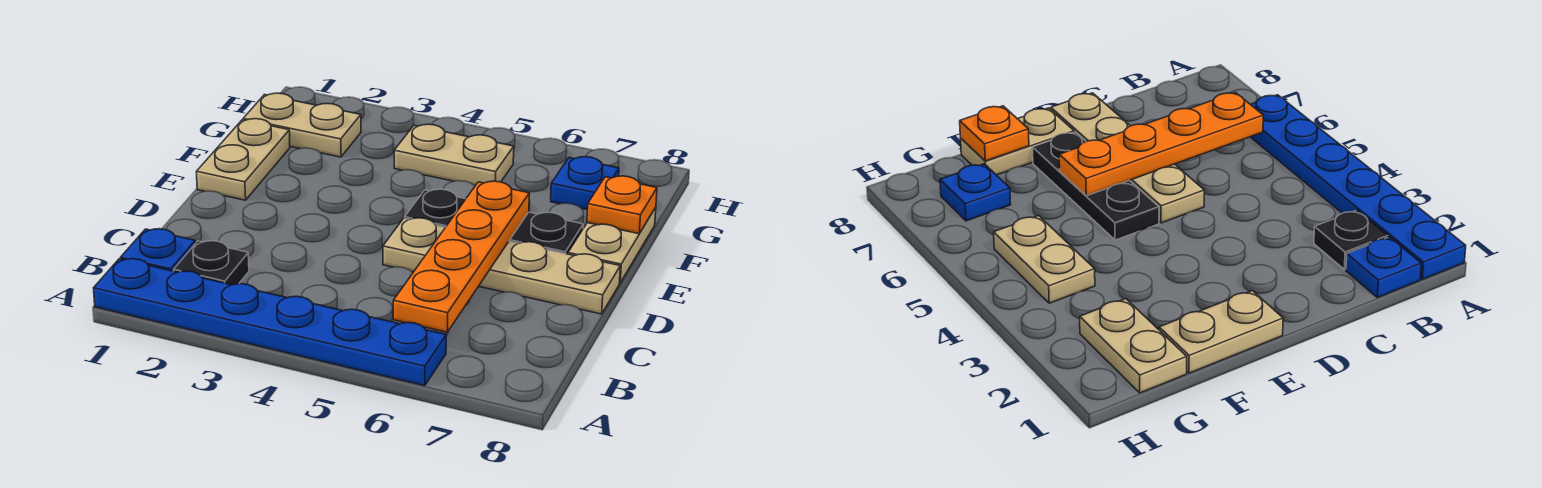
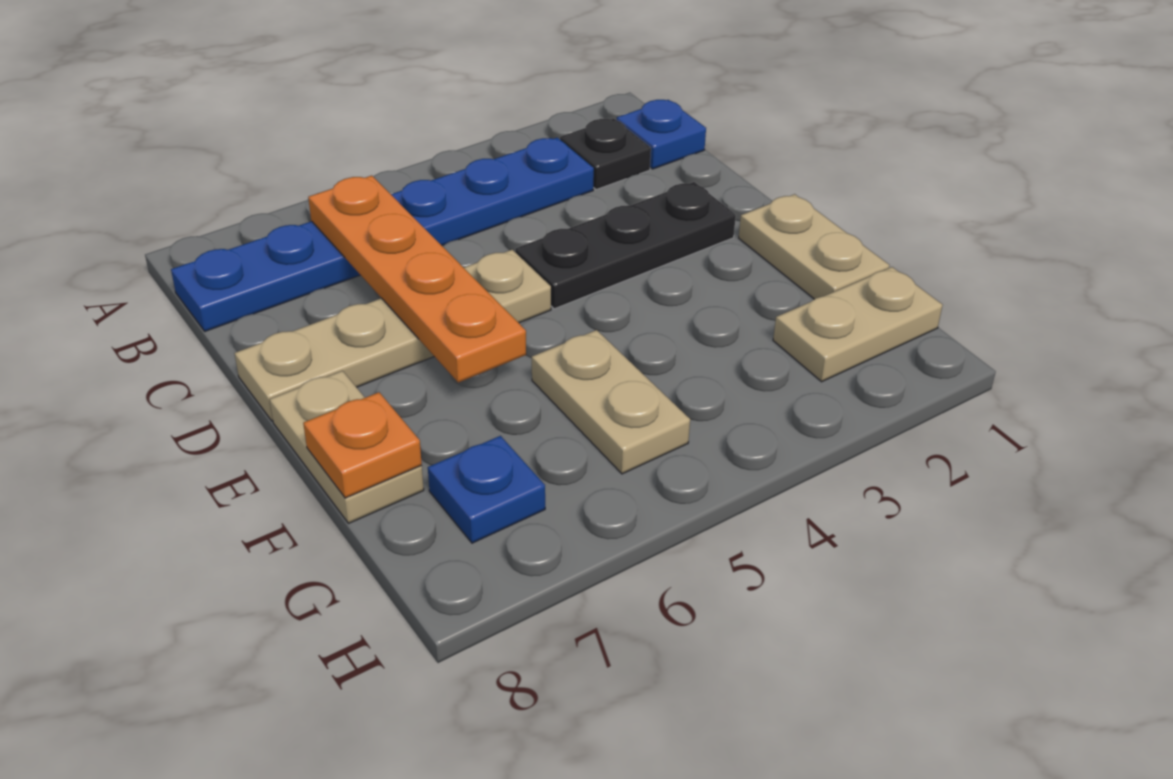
blue plate A1:A6 level 1 -> blue plate B3:B8 level 1
black plate E5:E7 level 1 -> black plate D2:D4 level 1
tan plate G4:G5 level 1 -> tan plate F5:G5 level 1

